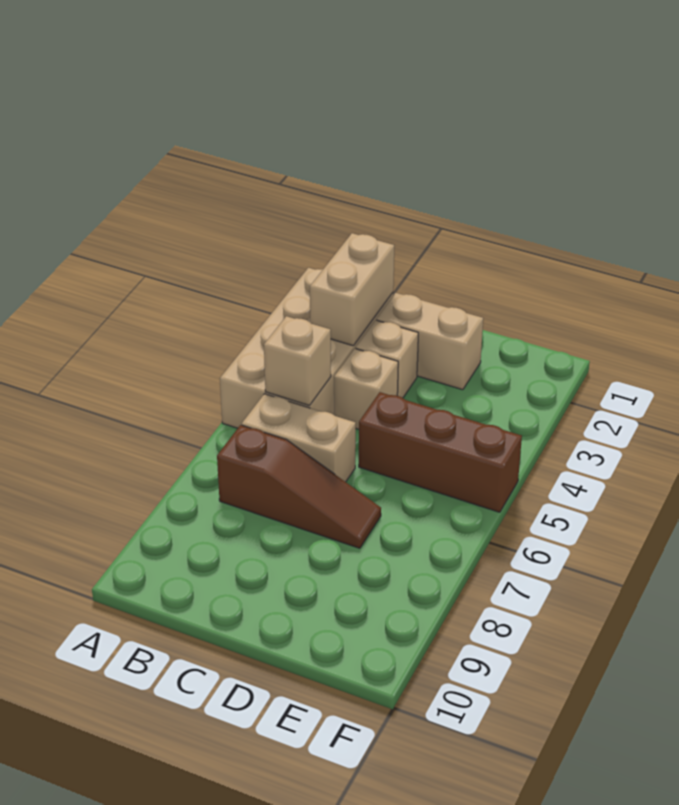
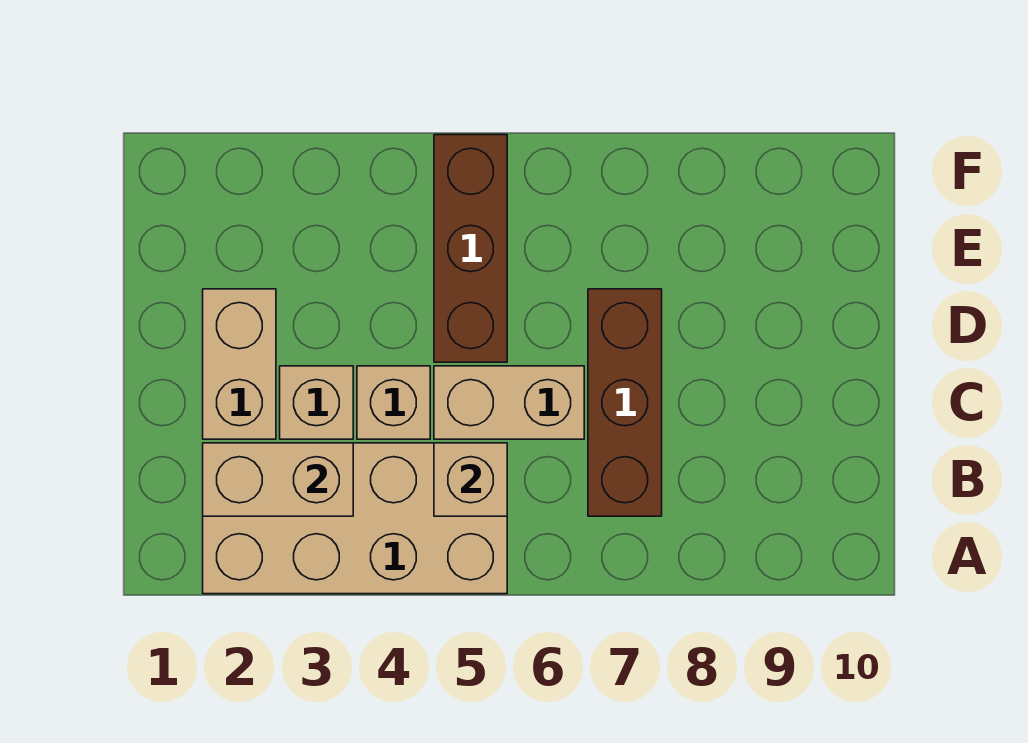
tan brick B6:C6 level 1 -> tan brick C5:C6 level 1
brown slope B7:D7 level 1 top B -> brown brick B7:D7 level 1

